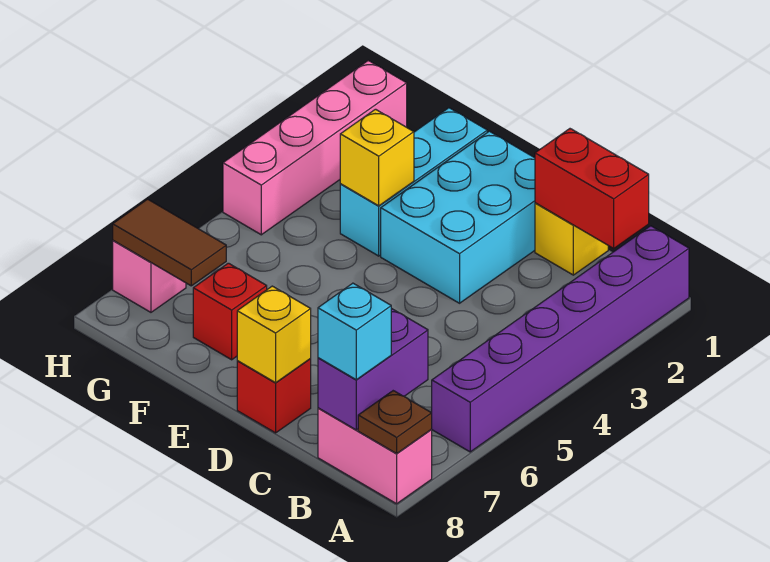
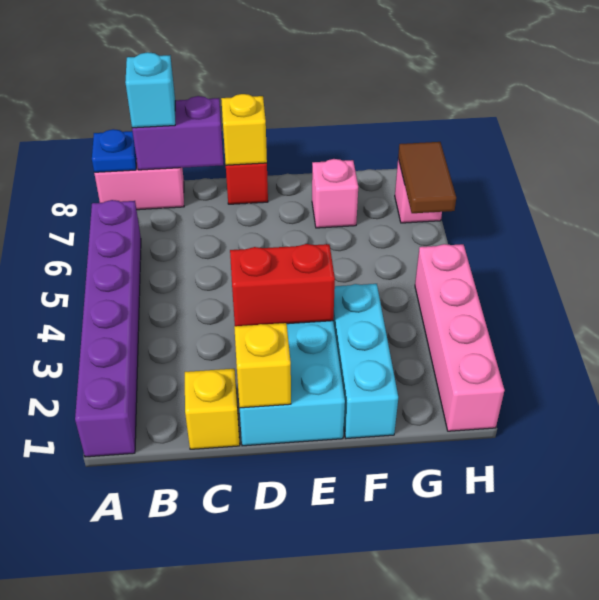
brown plate A8 level 2 -> blue plate A8 level 2
red brick B1:C1 level 2 -> red brick D3:E3 level 2
purple brick B7:B8 level 2 -> purple brick B8:C8 level 2
yellow brick F3 level 2 -> yellow brick D1 level 2
red brick F7 level 1 -> pink brick F7 level 1
brown tile G7:H7 level 2 -> brown tile H6:H7 level 2

